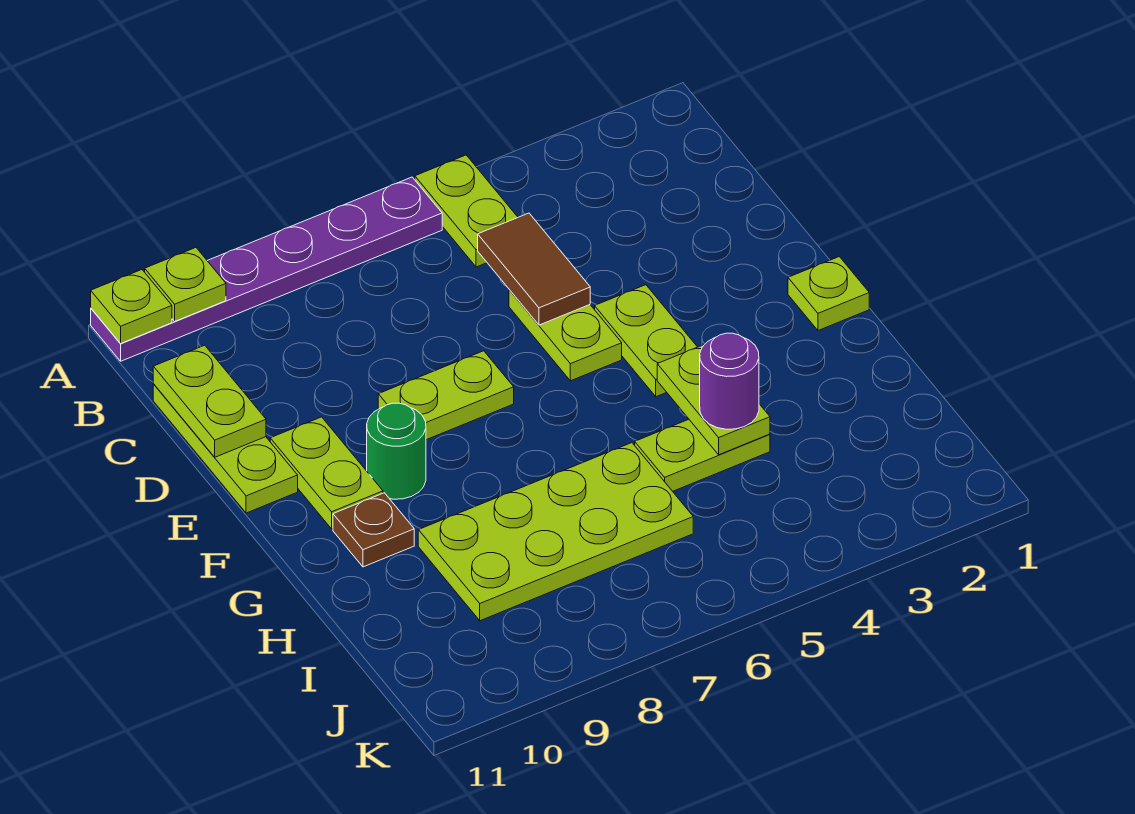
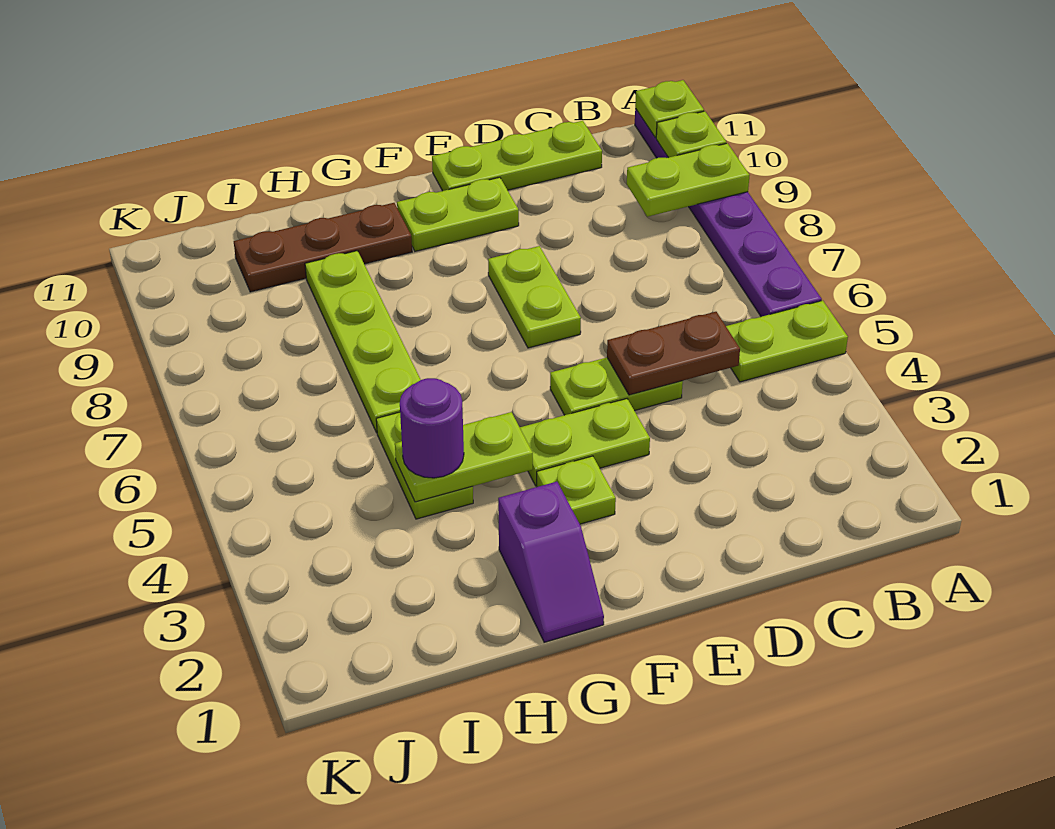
brown tile C5:D5 level 2 -> brown plate C5:D5 level 2
lime plate C11:D11 level 2 -> lime plate A9:B9 level 2
lime plate F1 level 1 -> lime plate F3 level 1
green round brick F9 level 1 -> none
none -> purple slope G1:G2 level 1 top 2
brown plate G10 level 1 -> brown plate G10:I10 level 1
lime plate H6:I9 level 1 -> lime plate H6:H9 level 1

